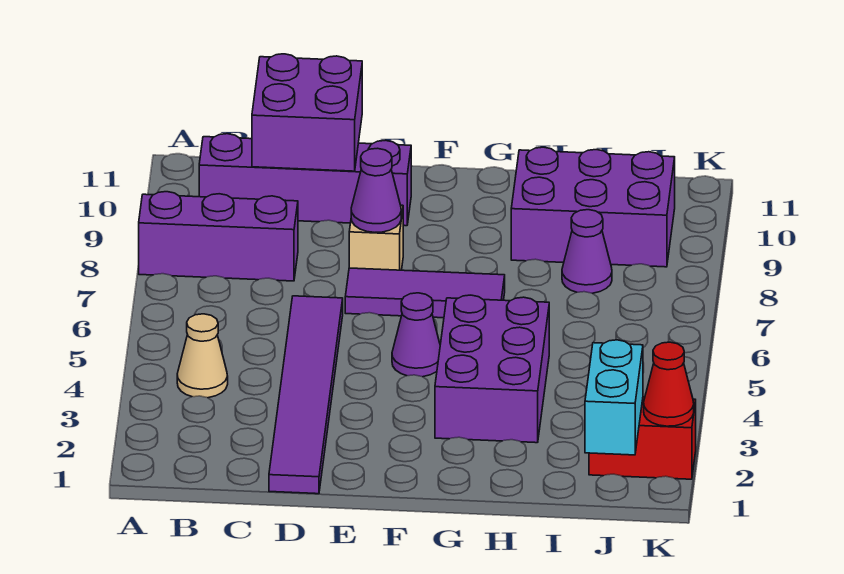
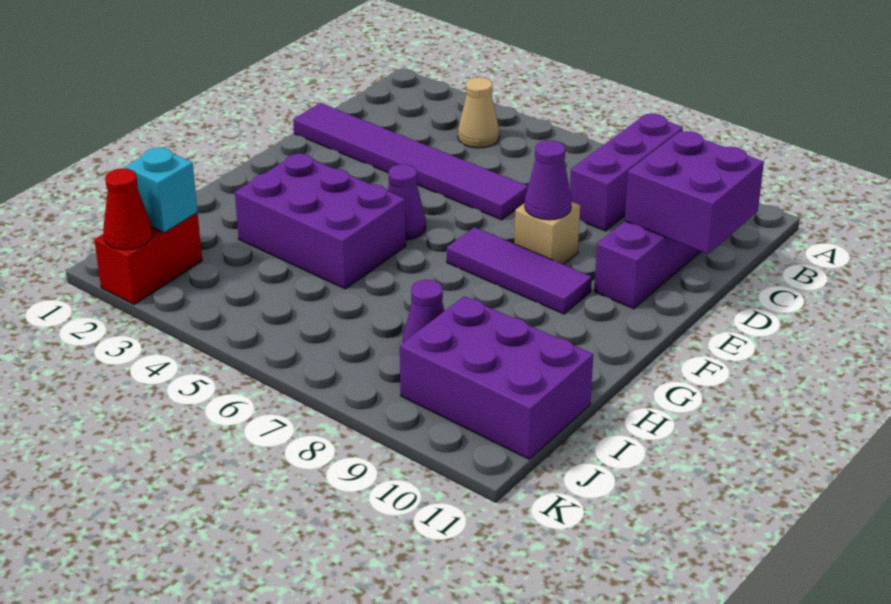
purple tile E7:G7 level 1 -> purple tile F7:F9 level 1
purple brick H9:J10 level 1 -> purple brick I9:J11 level 1
cyan brick J1:J2 level 2 -> cyan brick J2 level 2

